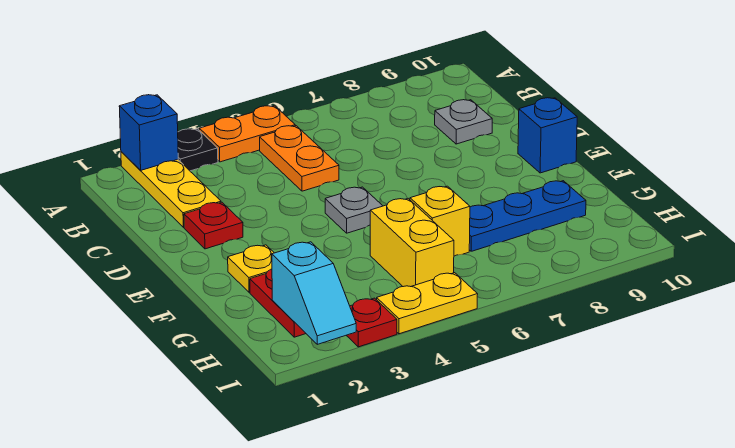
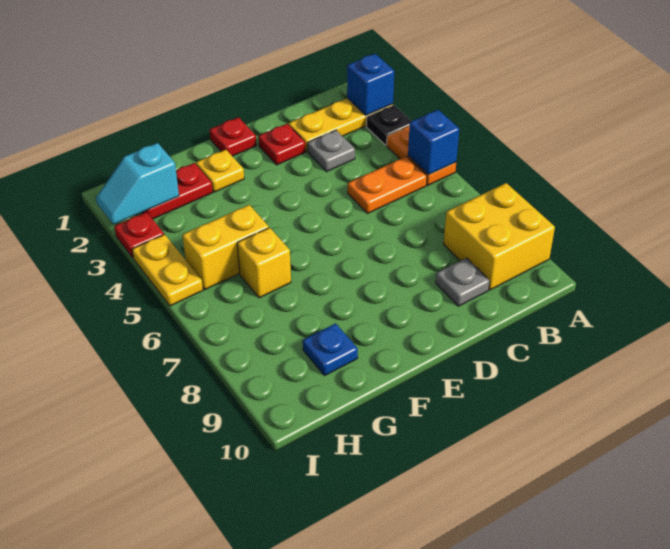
none -> yellow brick A8:B9 level 1
none -> red plate E1 level 1
grey plate E5 level 1 -> grey plate C3 level 1
blue brick E10 level 1 -> blue brick A5 level 2
blue plate G7:G9 level 1 -> blue plate G9 level 1

